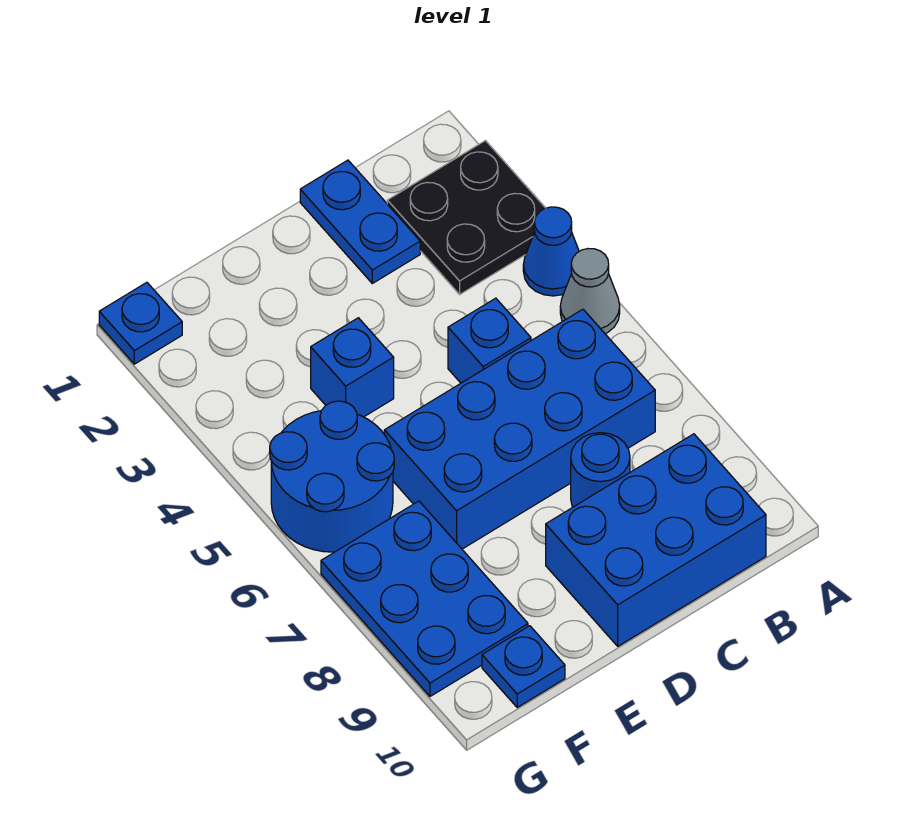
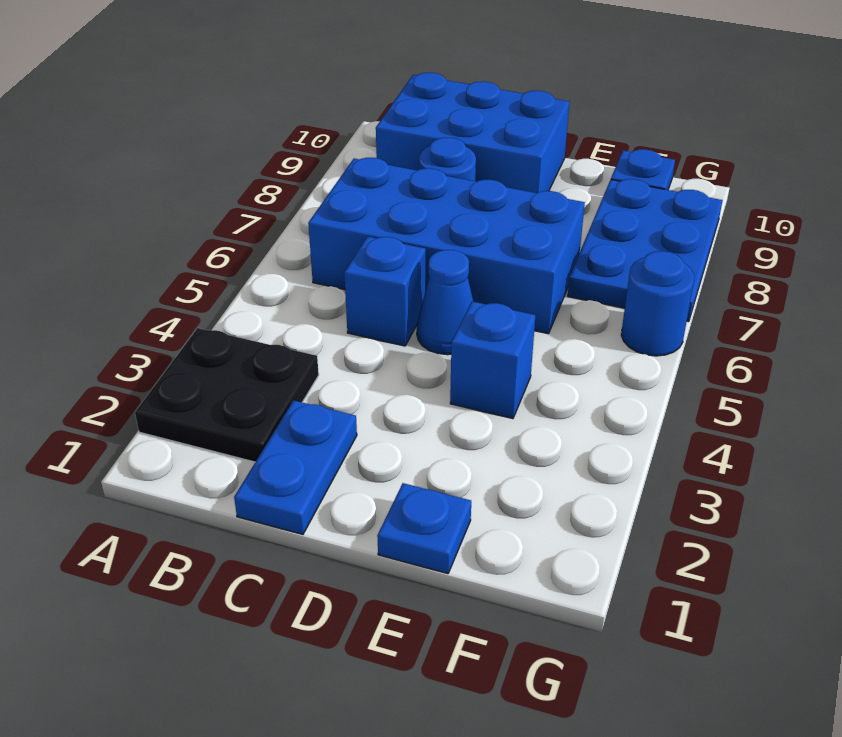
blue cone A4 level 1 -> blue cone D5 level 1
grey cone A5 level 1 -> none
blue round brick F5:G6 level 1 -> blue round brick G6 level 1
blue plate G1 level 1 -> blue plate E1 level 1

